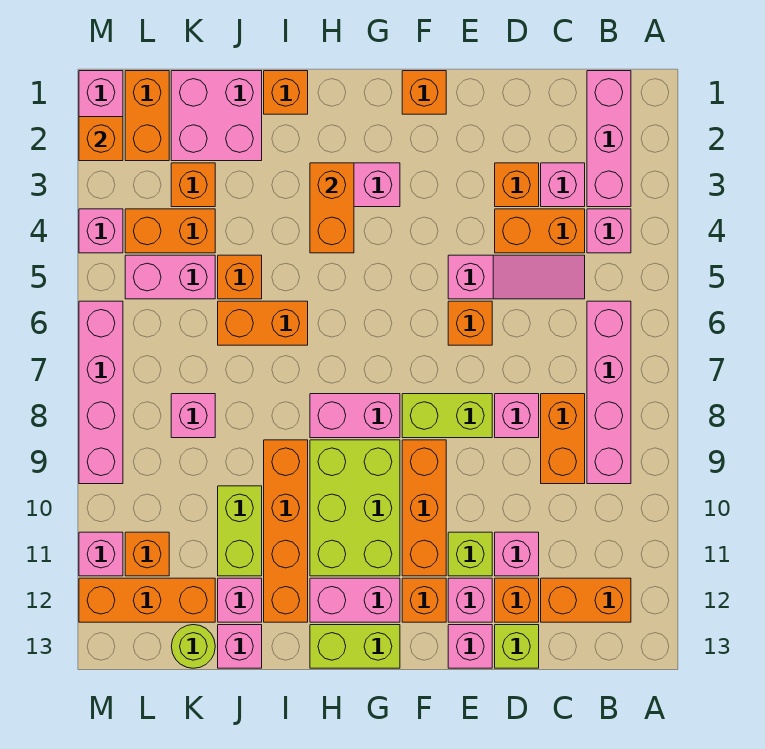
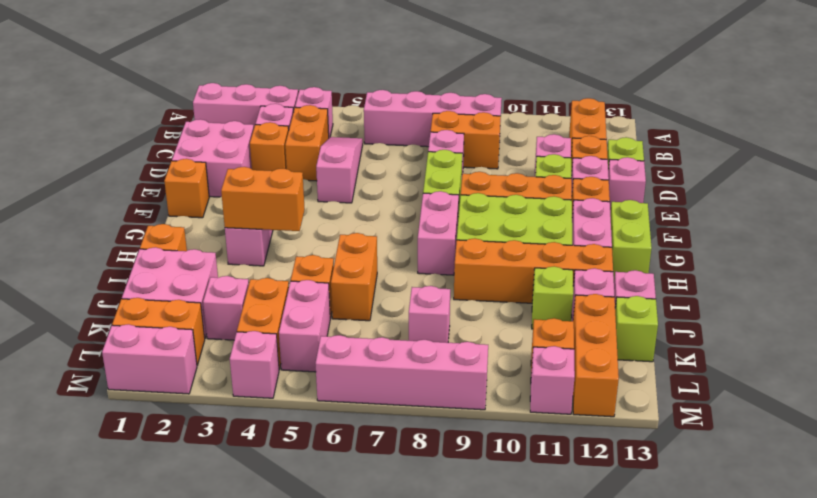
none -> pink brick D1:E2 level 1
orange brick E6 level 1 -> none
lime brick J10:J11 level 1 -> lime brick J11 level 1
orange brick K3 level 1 -> pink brick K3 level 1
lime round brick K13 level 1 -> lime brick K13 level 1
orange brick M2 level 2 -> none

